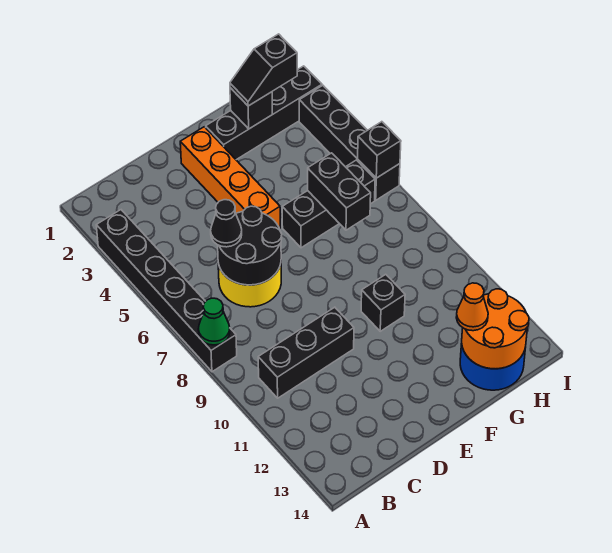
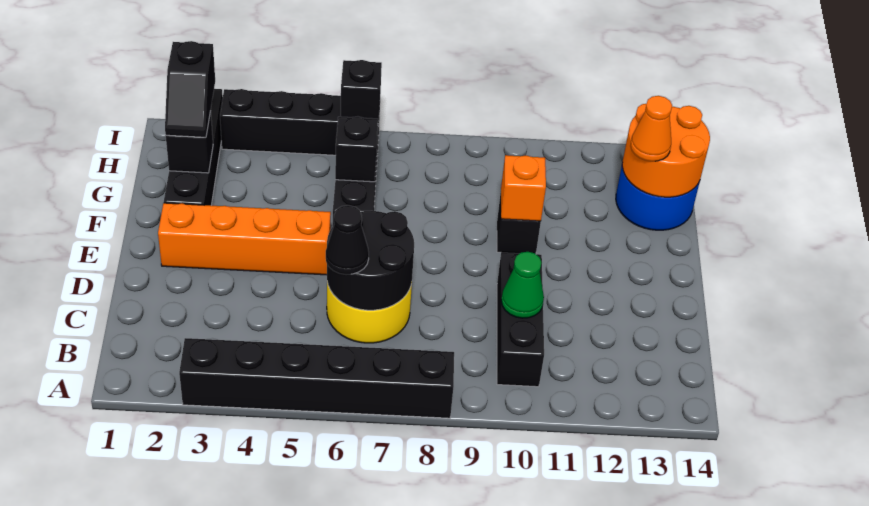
green cone A8 level 2 -> green cone C10 level 2
none -> orange brick F10 level 2
black brick G6:G7 level 2 -> black brick G6 level 2

